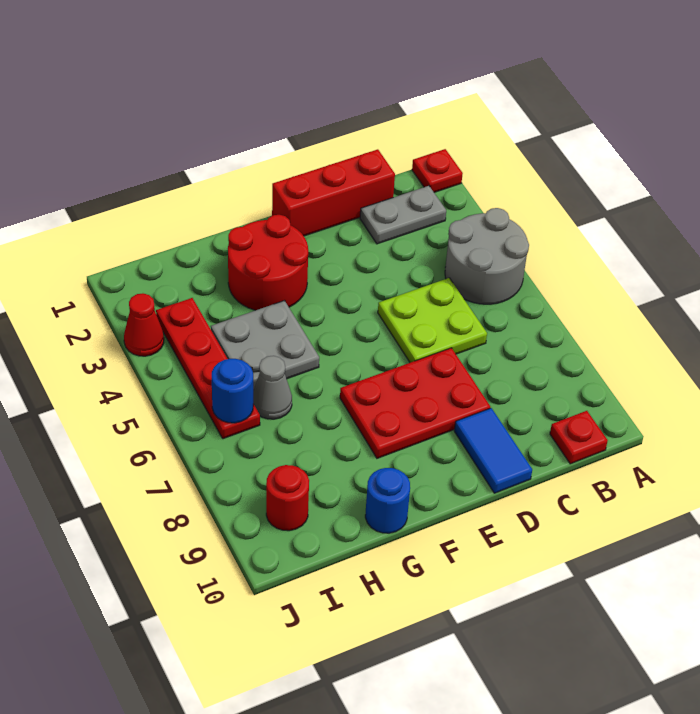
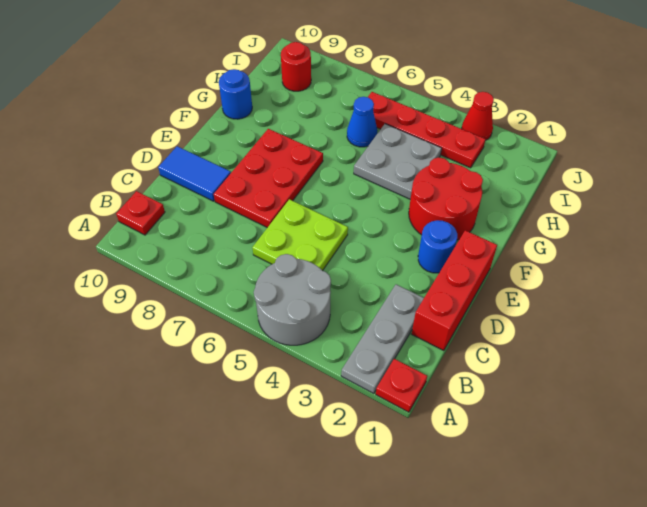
grey plate B2:C2 level 1 -> grey plate A2:C2 level 1
grey cone H6 level 1 -> blue cone H6 level 1
blue round brick I6 level 2 -> blue round brick E2 level 1

